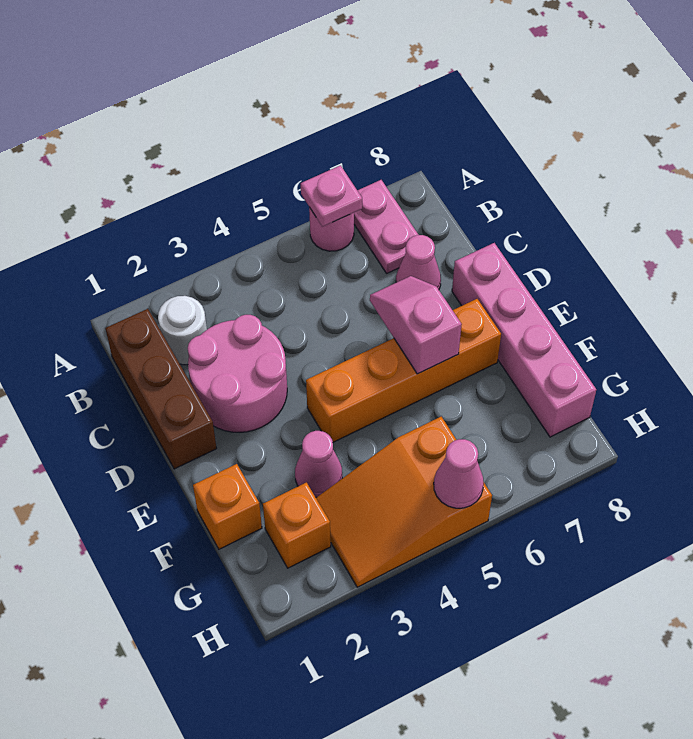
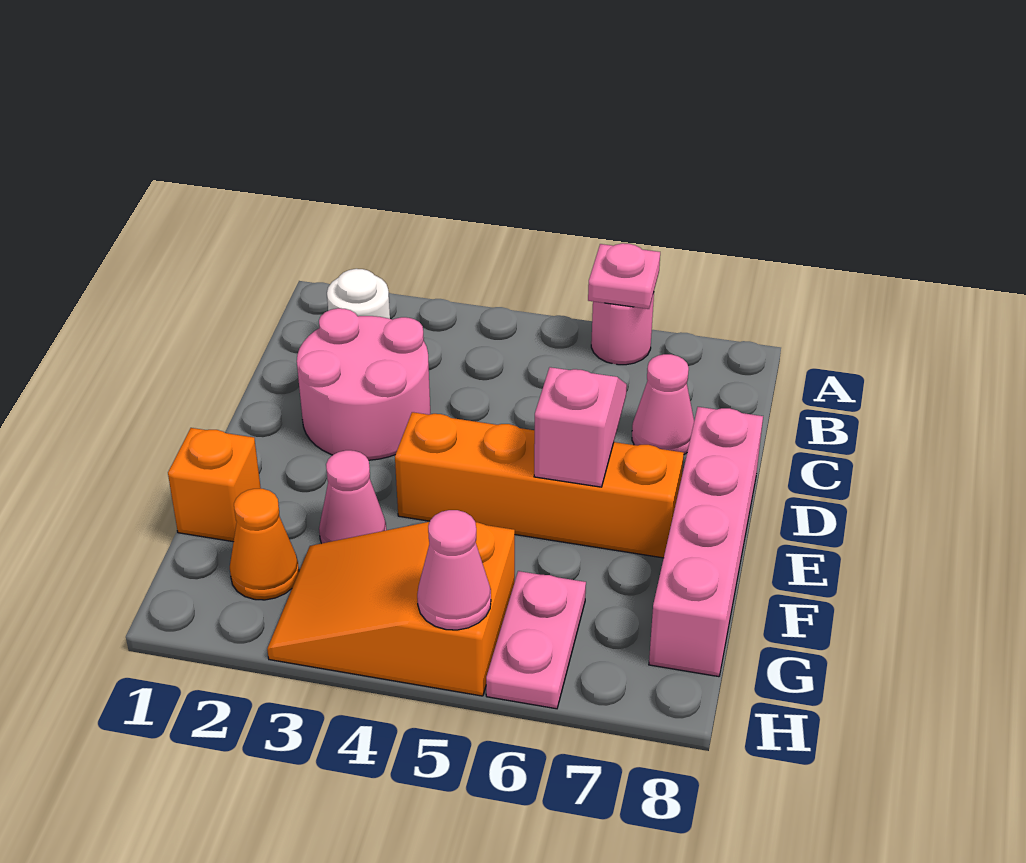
pink plate A7:B7 level 1 -> pink plate G6:H6 level 1
brown brick B1:D1 level 1 -> none
orange brick G2 level 1 -> orange cone G2 level 1

